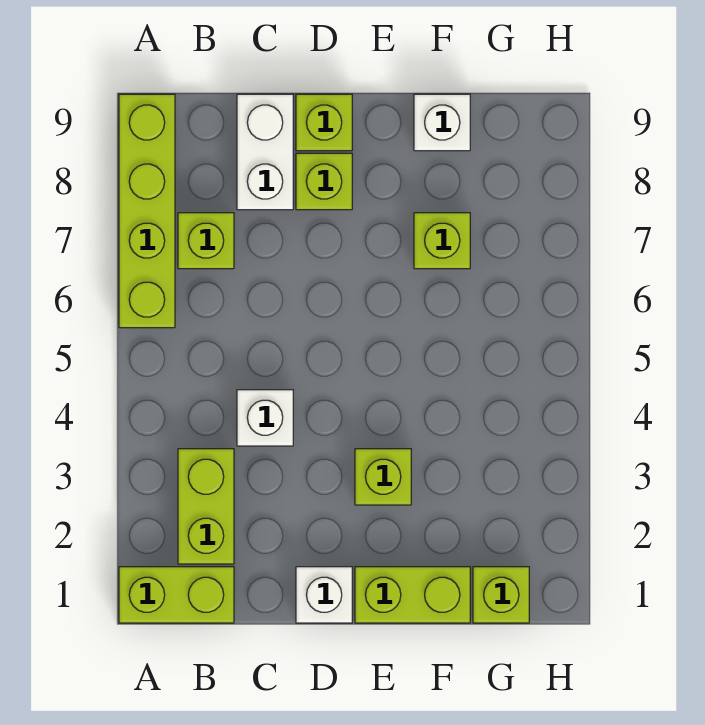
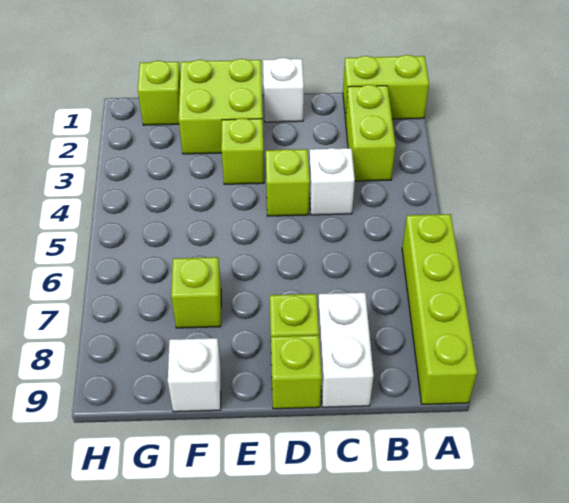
lime brick B7 level 1 -> lime brick D4 level 1
lime brick E1:F1 level 1 -> lime brick E1:F2 level 1

